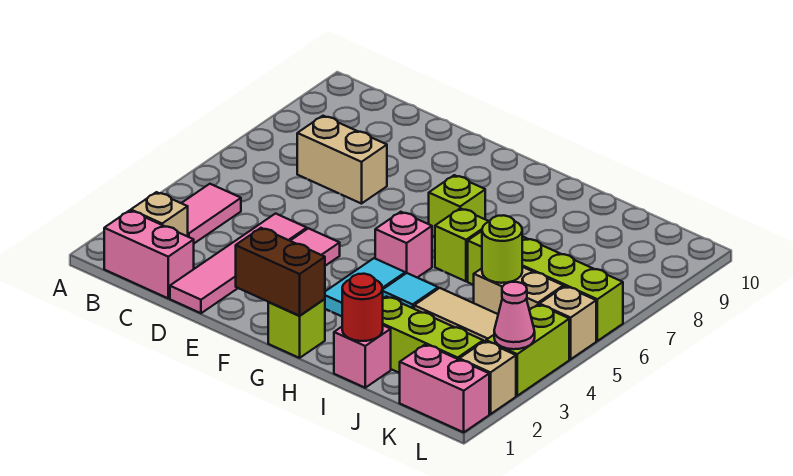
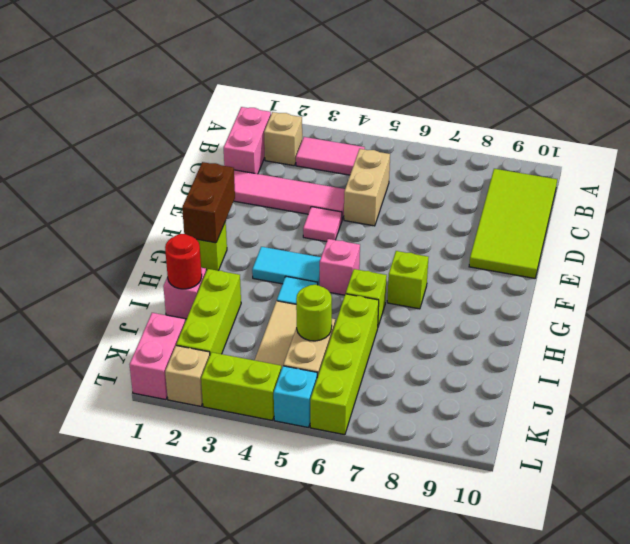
none -> lime tile B9:E10 level 1
tan brick C7:D7 level 1 -> tan brick C5:D5 level 1
pink cone L3 level 2 -> none
tan brick L5 level 1 -> cyan brick L5 level 1

